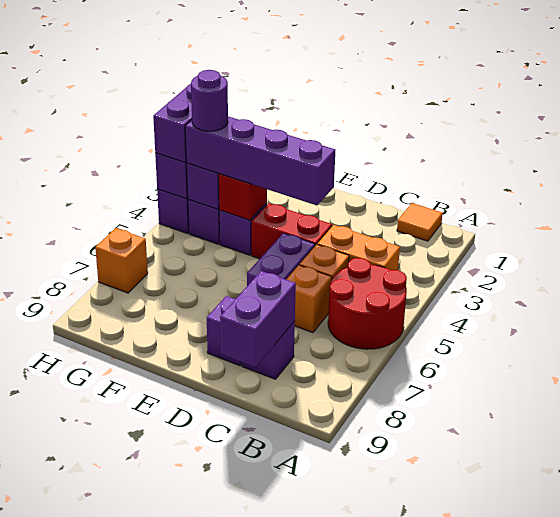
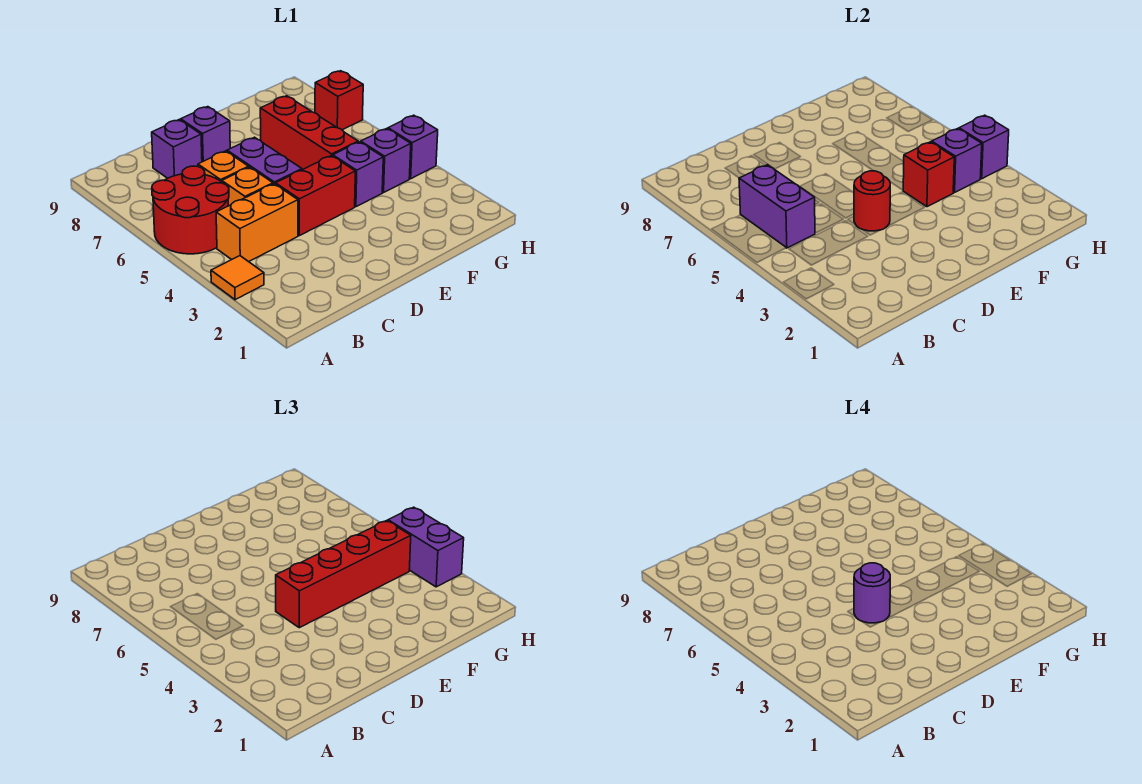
orange tile B1 level 1 -> orange tile A3 level 1
purple brick C8:C9 level 2 -> purple brick B5:B6 level 2
none -> red round brick D4 level 2
purple brick D4:G4 level 3 -> red brick D4:G4 level 3
none -> red brick F5:F7 level 1
purple round brick G4 level 4 -> purple round brick D4 level 4
orange brick H7 level 1 -> red brick H7 level 1

